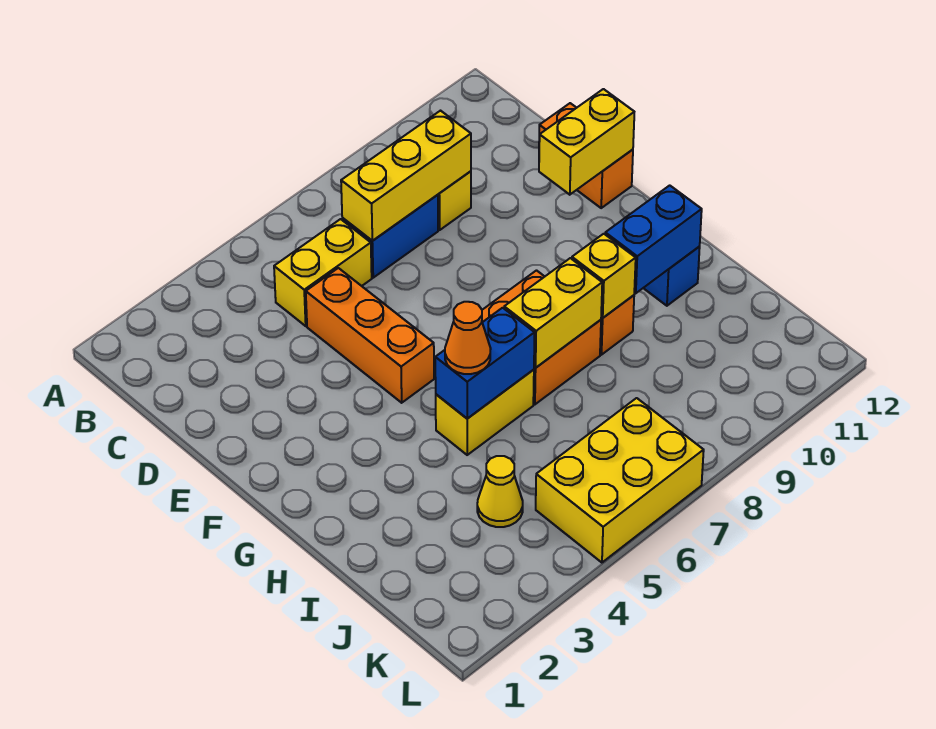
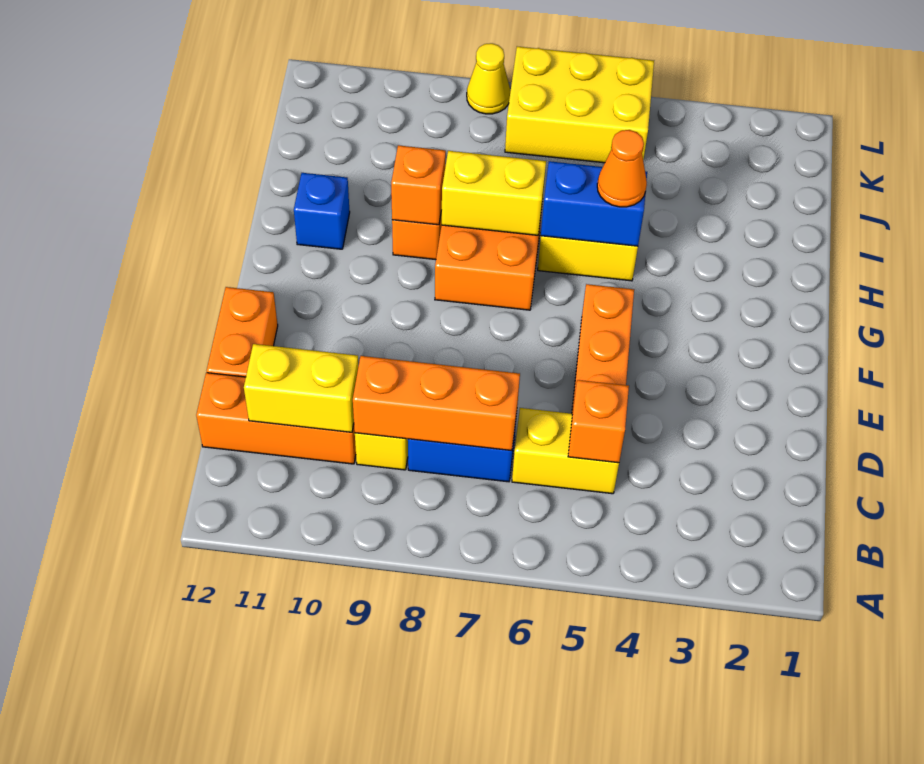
none -> orange brick C5 level 2
yellow brick C7:C9 level 2 -> orange brick C7:C9 level 2
none -> orange brick C10:C12 level 1
yellow brick E11:E12 level 2 -> yellow brick C10:C11 level 2
yellow brick H9 level 2 -> orange brick H9 level 2
blue brick H10:H11 level 2 -> none
yellow cone J4 level 1 -> yellow cone L8 level 1

